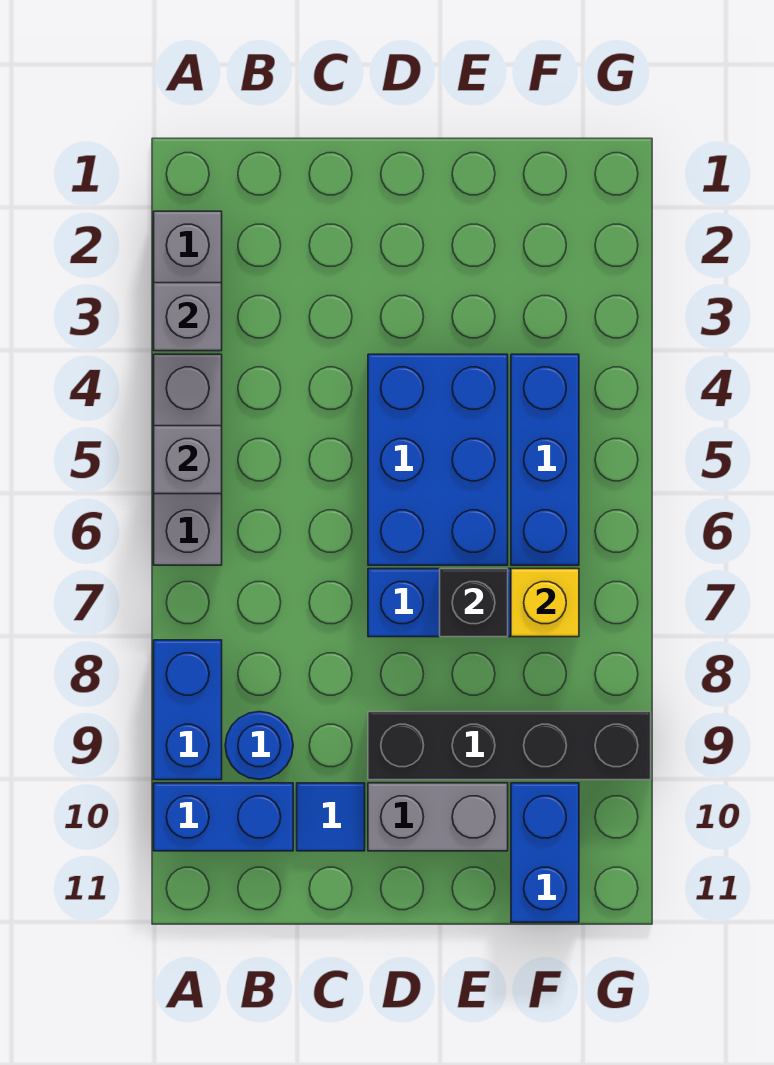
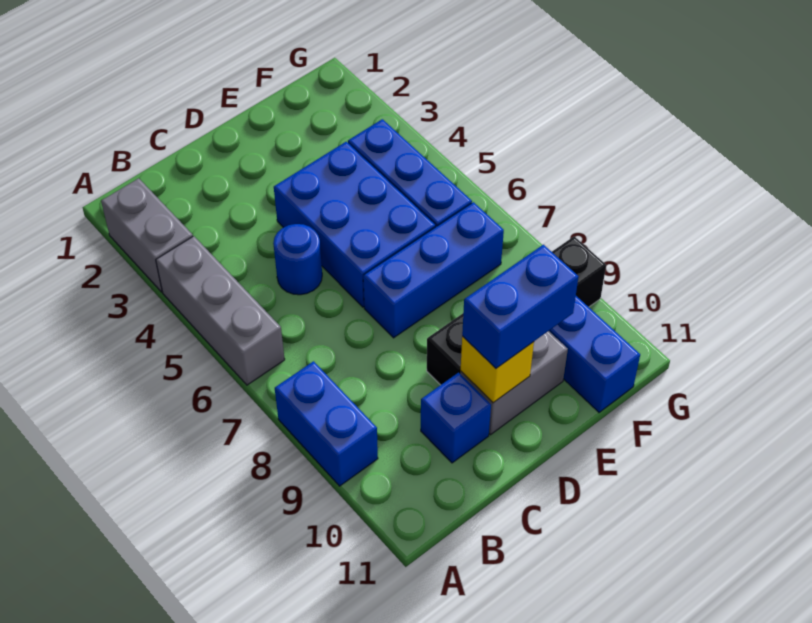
grey brick A3 level 2 -> none
grey brick A5 level 2 -> none
blue brick A10:B10 level 1 -> blue brick D10:E10 level 3
blue round brick B9 level 1 -> blue round brick C5 level 1
blue tile C10 level 1 -> blue brick C10 level 1
black brick E7 level 2 -> none
yellow brick F7 level 2 -> yellow brick D10 level 2

